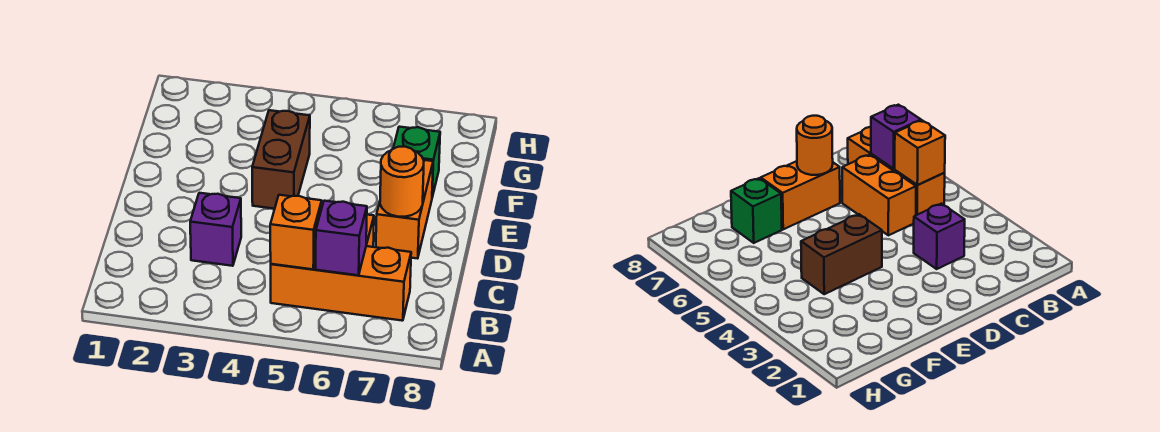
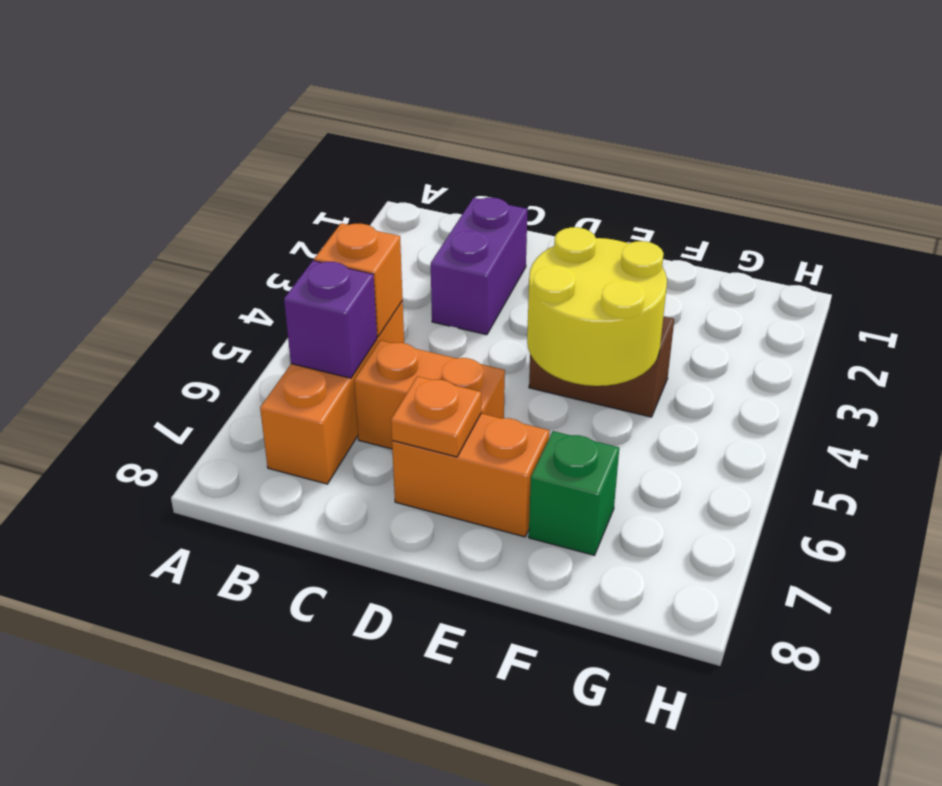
purple brick C3 level 1 -> purple brick C2:C3 level 1
orange brick C5:C6 level 1 -> orange brick C6:D6 level 1
orange round brick D7 level 2 -> orange plate D7 level 2
none -> yellow round brick E4:F5 level 2

